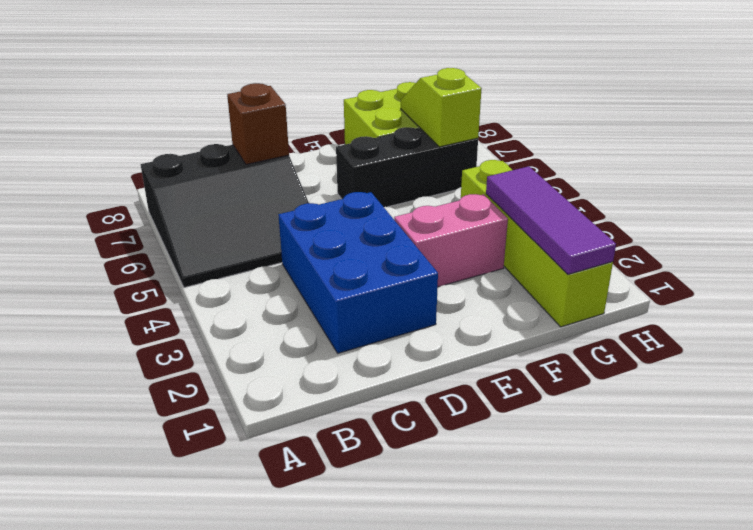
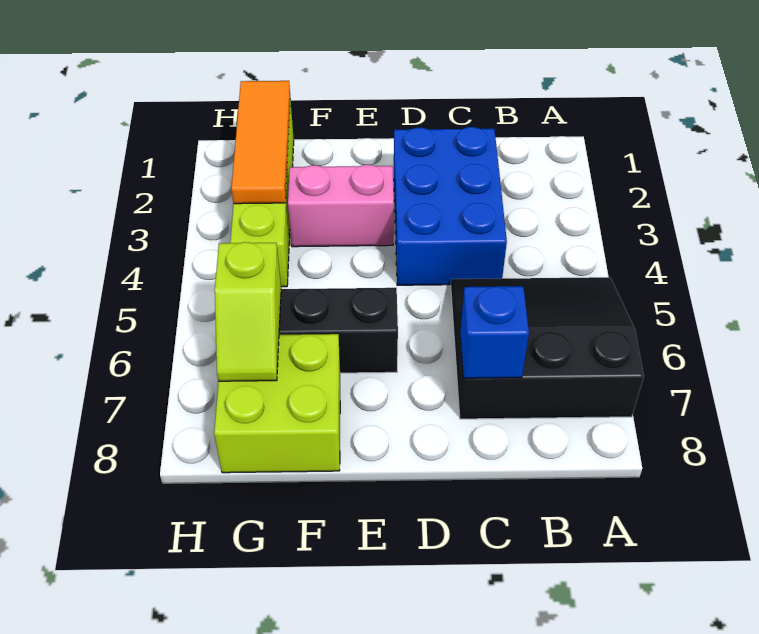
brown brick C7 level 2 -> blue brick C7 level 2
purple tile G1:G3 level 2 -> orange tile G1:G3 level 2

